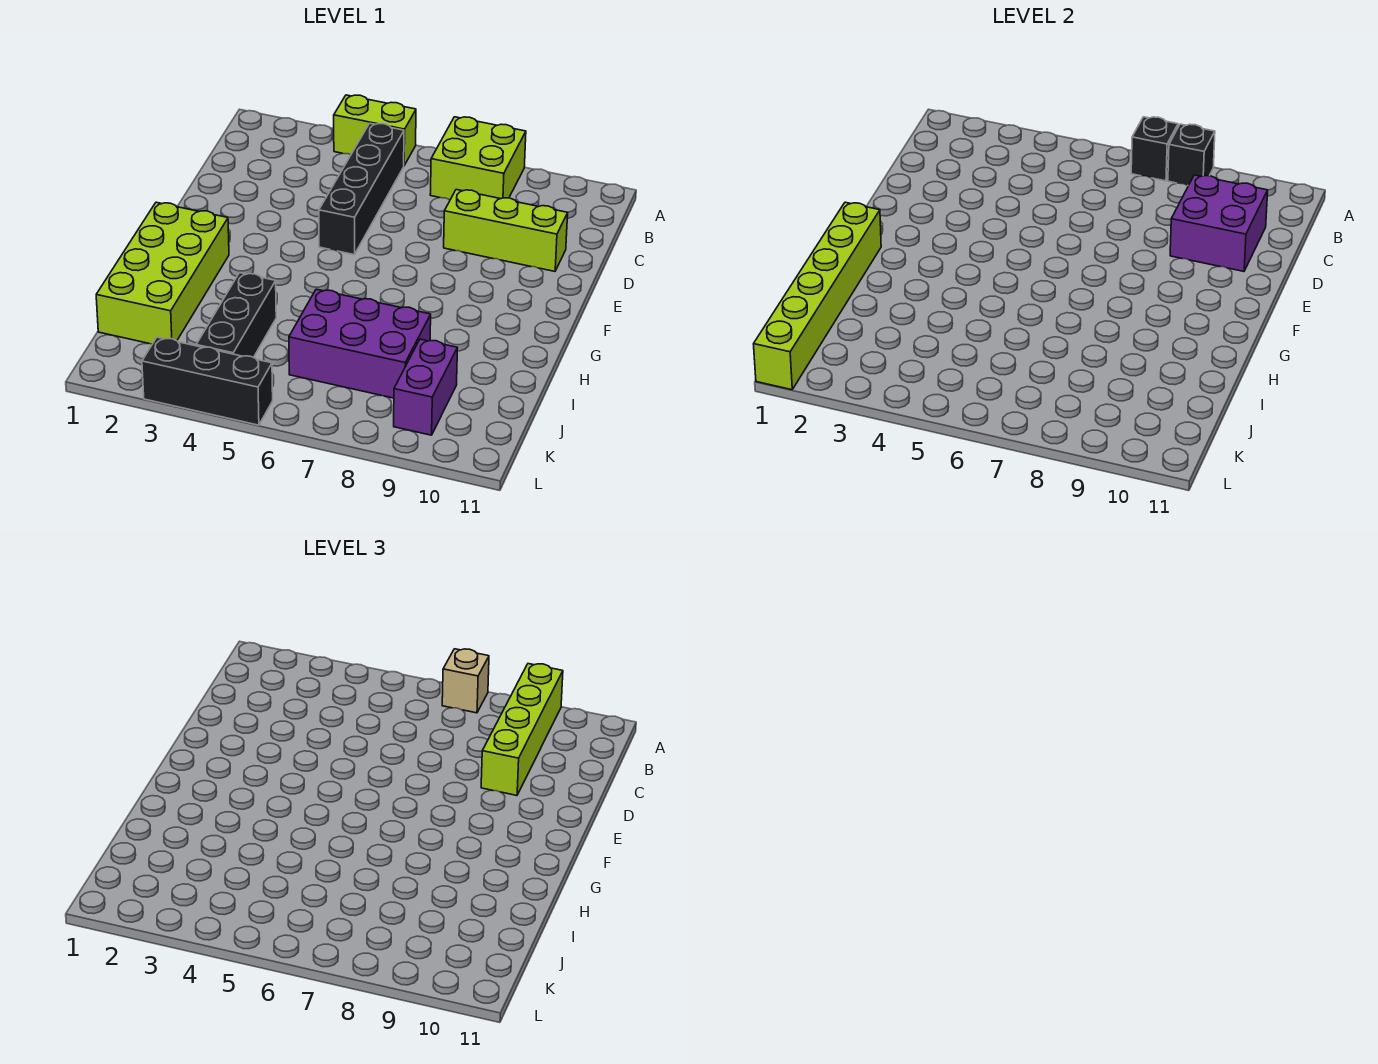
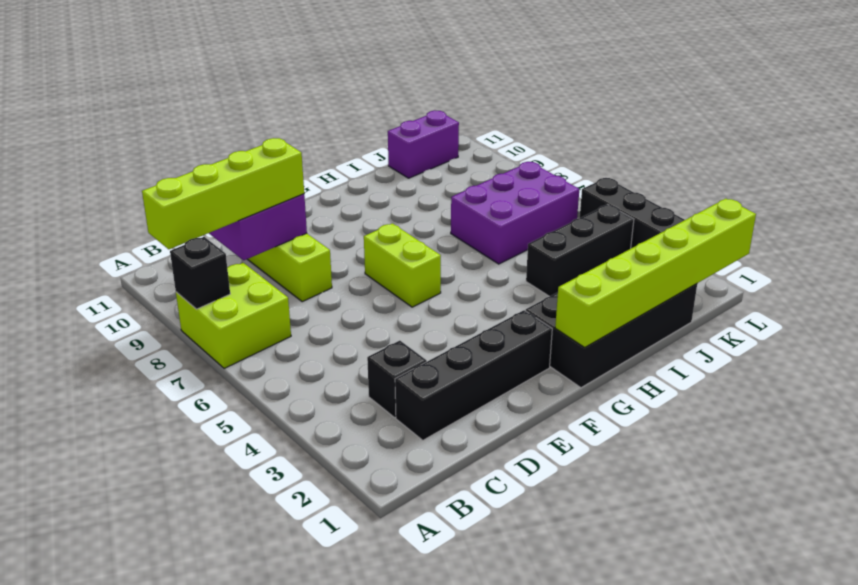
lime brick A4:A5 level 1 -> lime brick F6:F7 level 1
black brick A7 level 2 -> black brick C3 level 1
tan brick A7 level 3 -> none
black brick B5:E5 level 1 -> black brick C2:F2 level 1
lime brick G1:J2 level 1 -> black brick G1:J2 level 1
purple brick I6:J8 level 1 -> purple brick I6:K7 level 1
purple brick J9:K9 level 1 -> purple brick J11:K11 level 1

